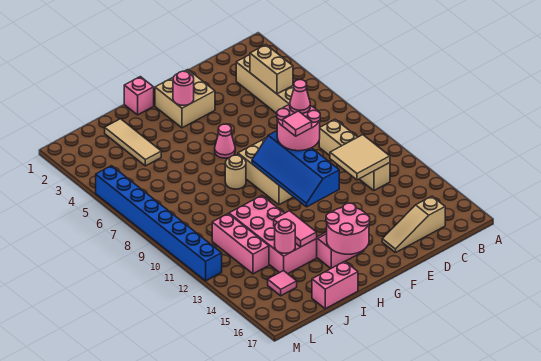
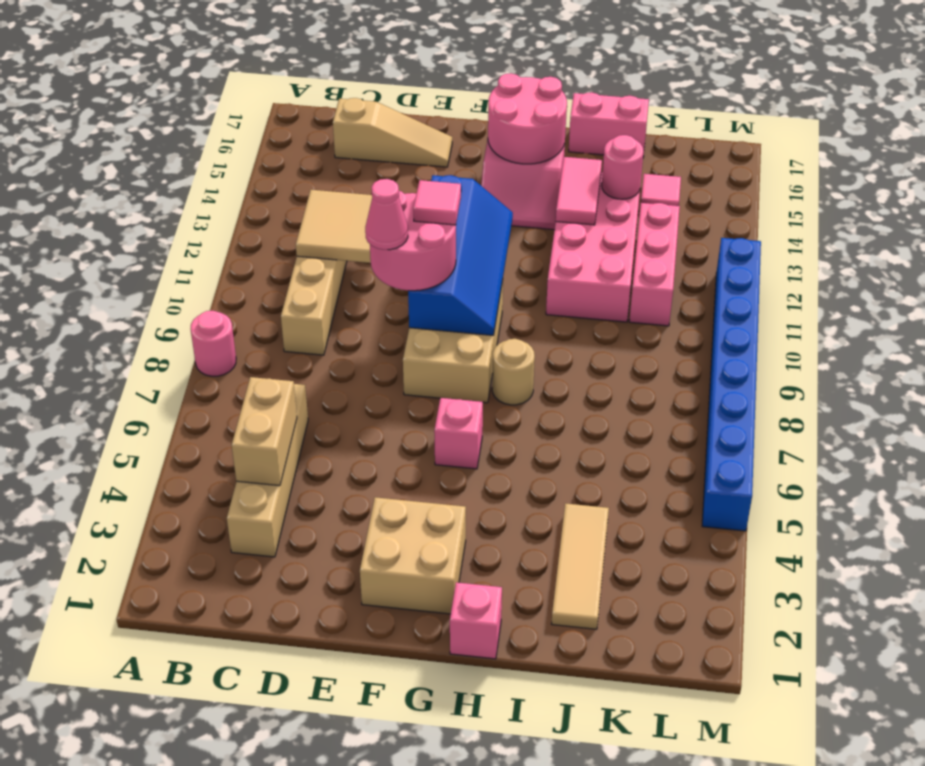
pink round brick G3 level 2 -> pink round brick A8 level 1
pink cone G6 level 1 -> pink brick G6 level 1

